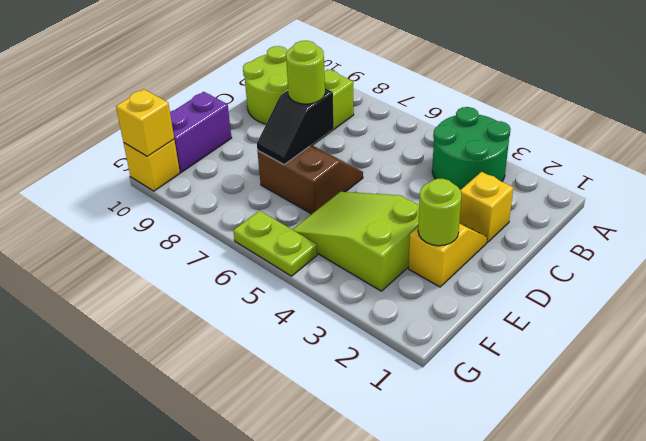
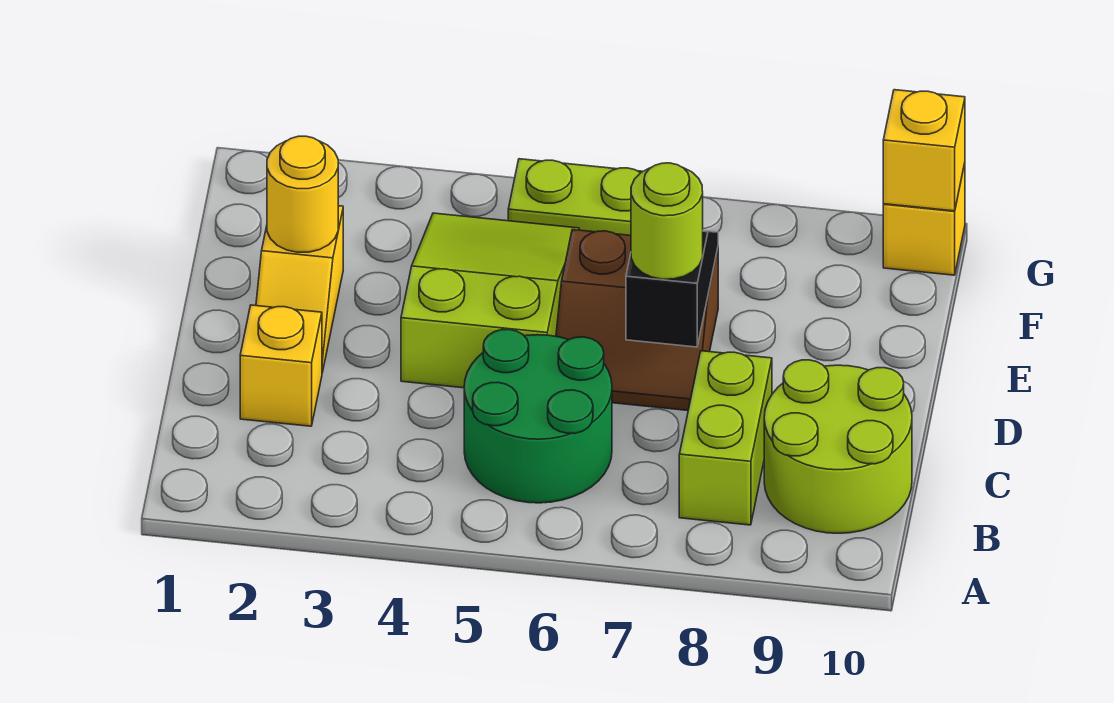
green round brick A3:B4 level 1 -> green round brick B5:C6 level 1
lime round brick E2 level 2 -> yellow round brick E2 level 2
lime slope E3:F5 level 1 top 3 -> lime slope D4:F5 level 1 top D
purple brick E10:F10 level 1 -> none

